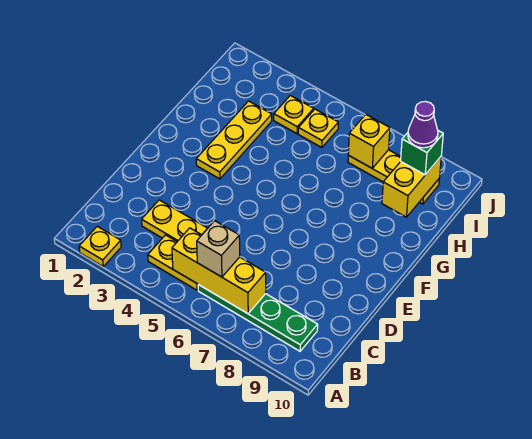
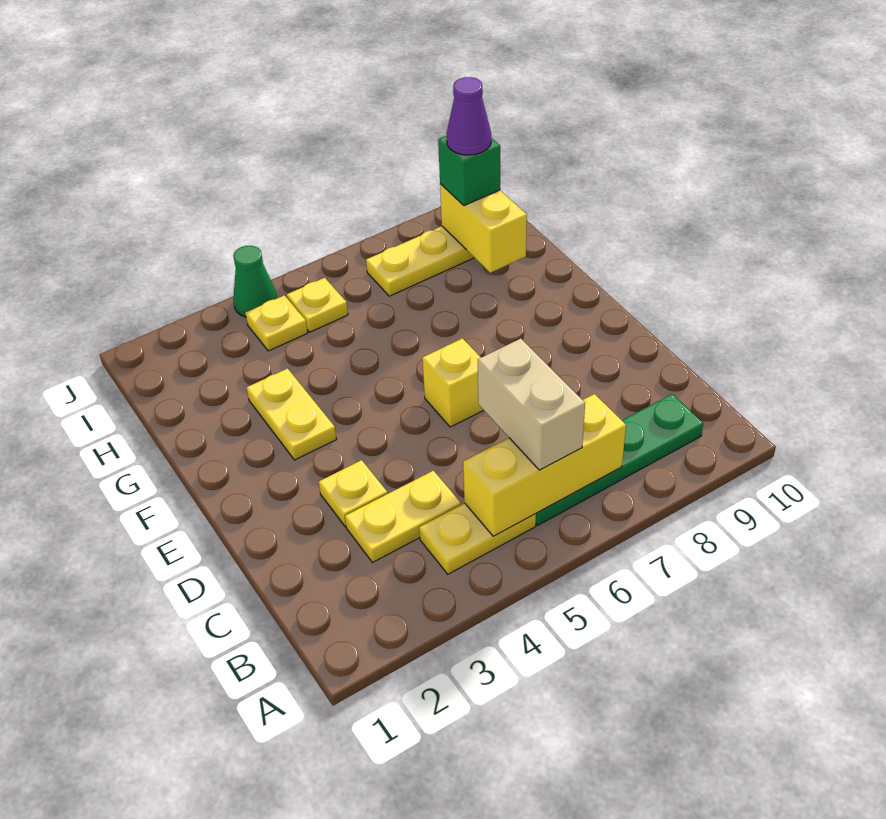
yellow plate A2 level 1 -> yellow plate D3 level 1
tan brick B6 level 3 -> tan brick B6:C6 level 3
yellow plate F3:H3 level 1 -> yellow plate F3:G3 level 1
yellow brick I7 level 2 -> yellow brick E6 level 1
none -> green cone J4 level 1

